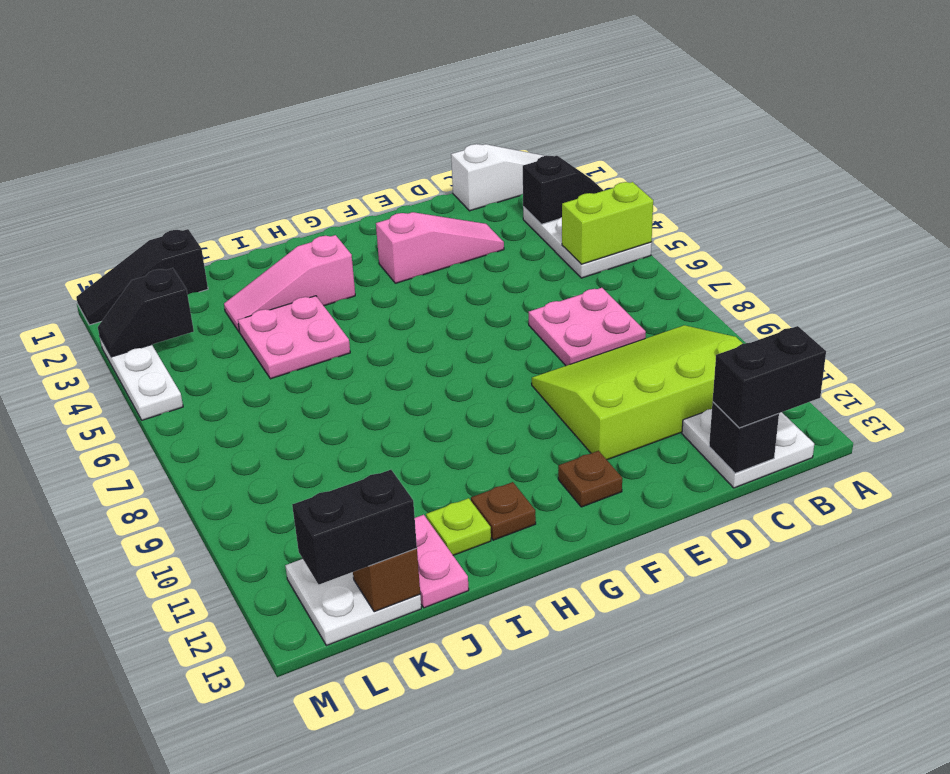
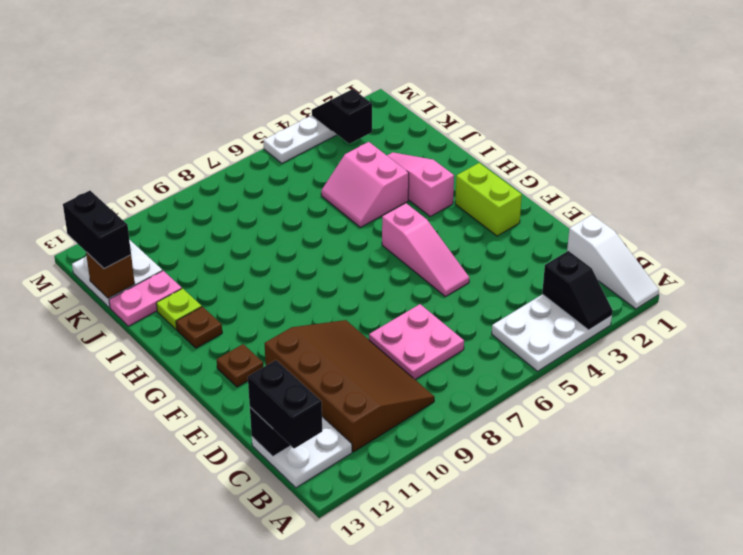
lime brick A5:B5 level 2 -> lime brick F2:G2 level 1
lime slope B9:E11 level 1 top 11 -> brown slope B9:E11 level 1 top 11
pink slope D3:F3 level 1 top F -> pink slope E5:G5 level 1 top G
pink plate I4:J5 level 1 -> pink slope I4:J5 level 1 top 4
black slope K1:M1 level 1 top K -> none

